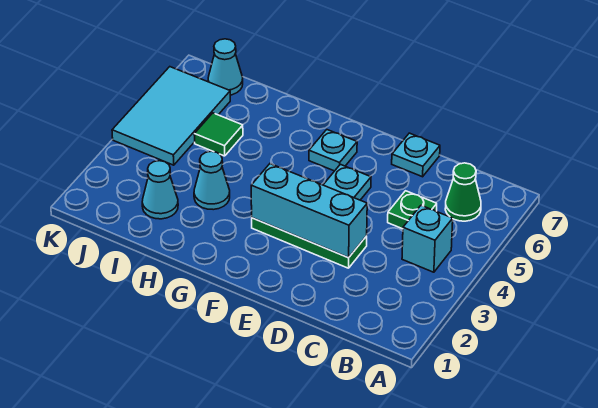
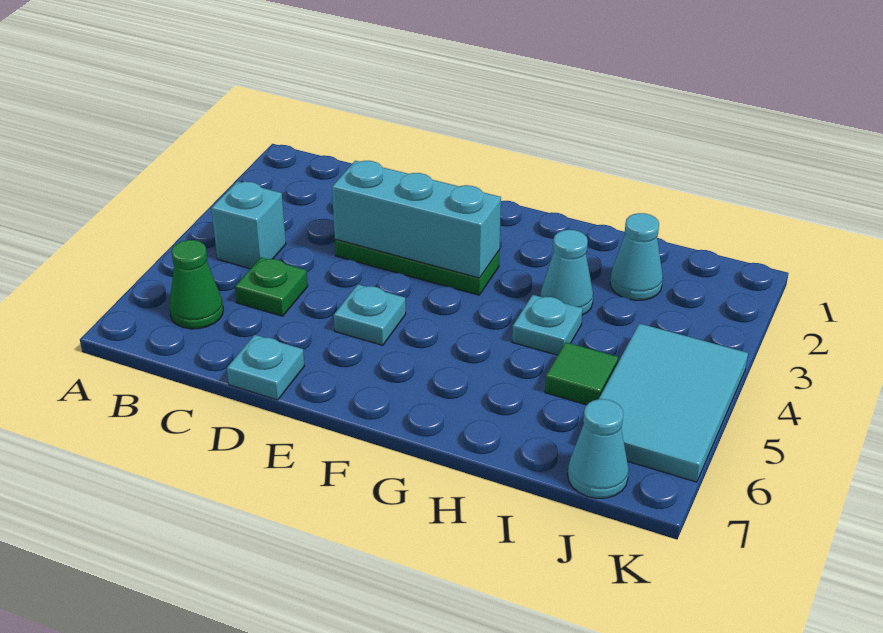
cyan plate F6 level 1 -> cyan plate H4 level 1

